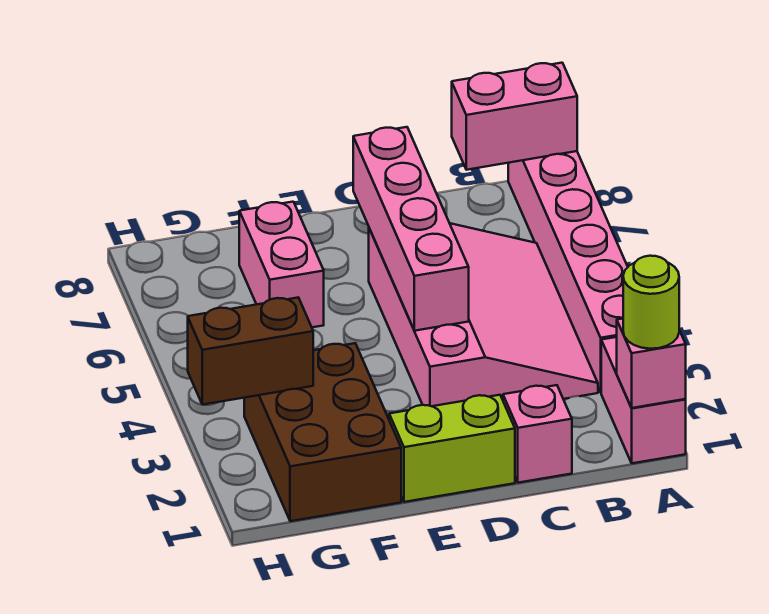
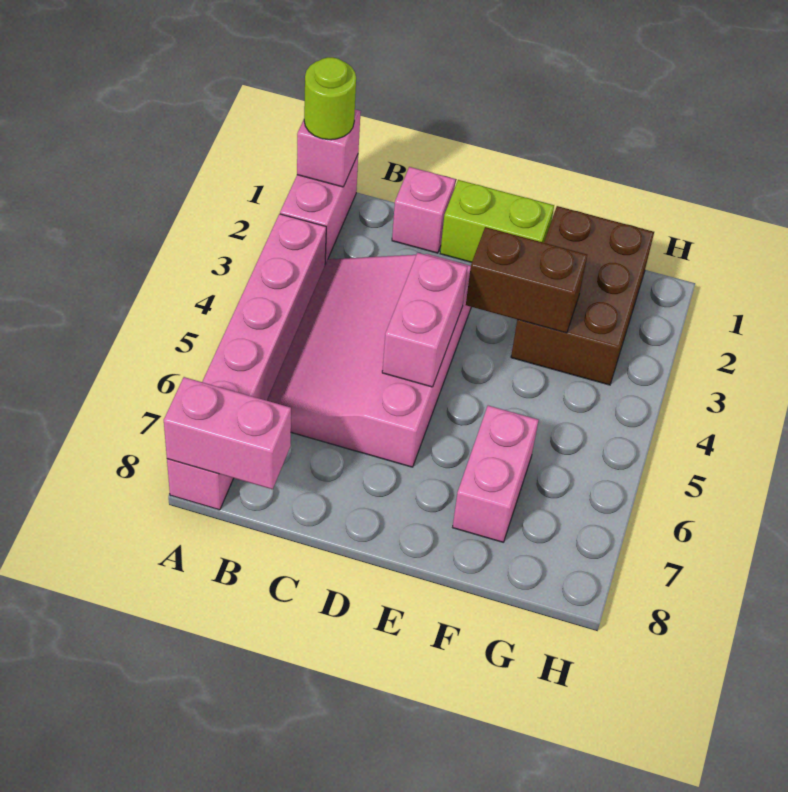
pink brick D4:D7 level 2 -> pink brick D4:D5 level 2
brown brick G3:H3 level 2 -> brown brick E3:F3 level 2

